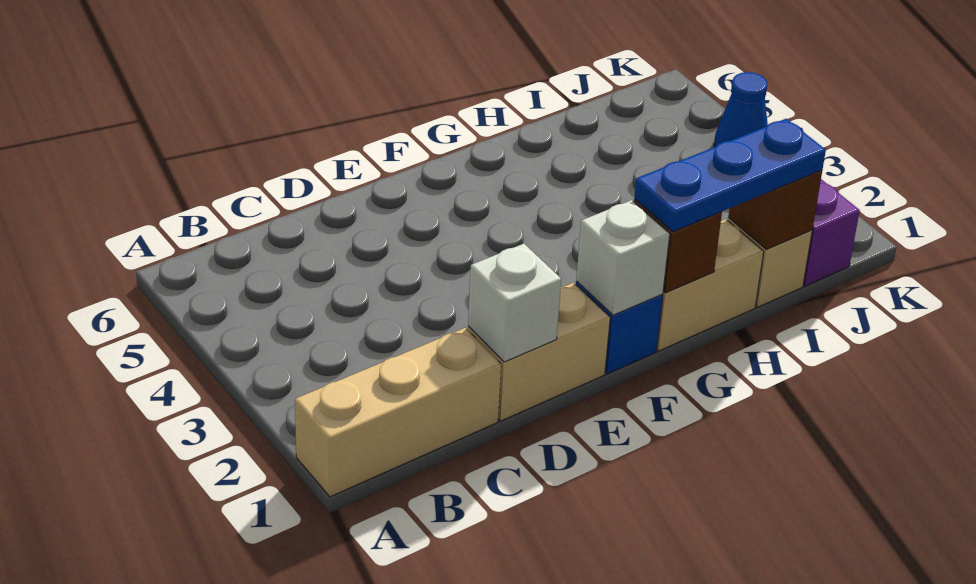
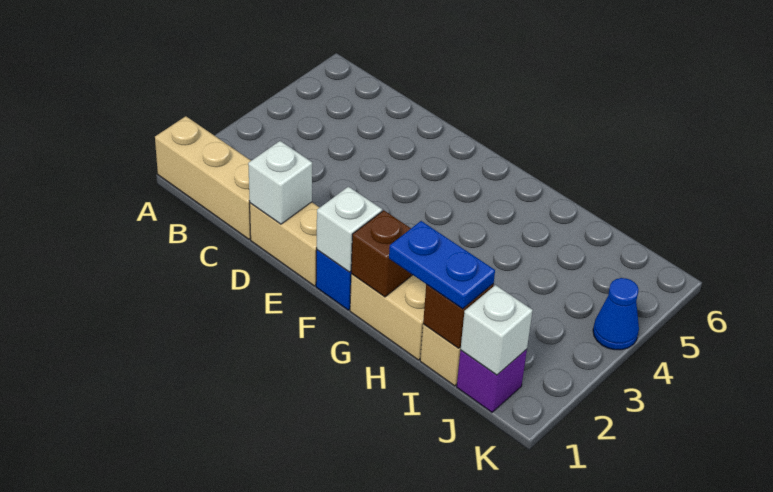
blue plate G1:I1 level 3 -> blue plate H1:I1 level 3
none -> white brick J1 level 2

